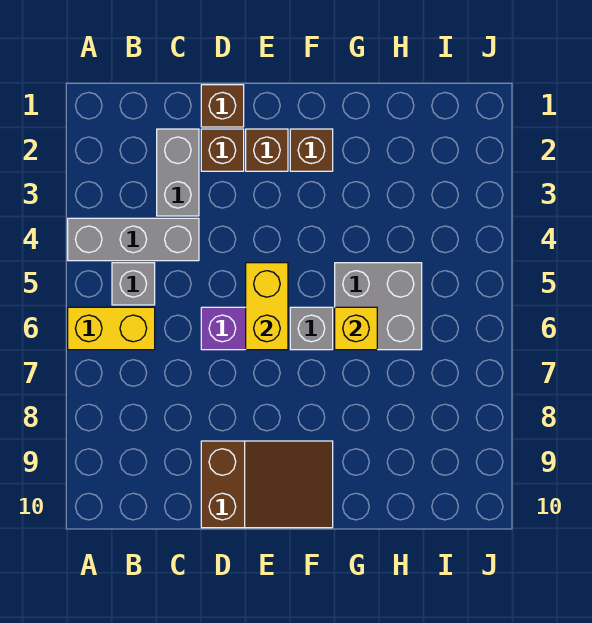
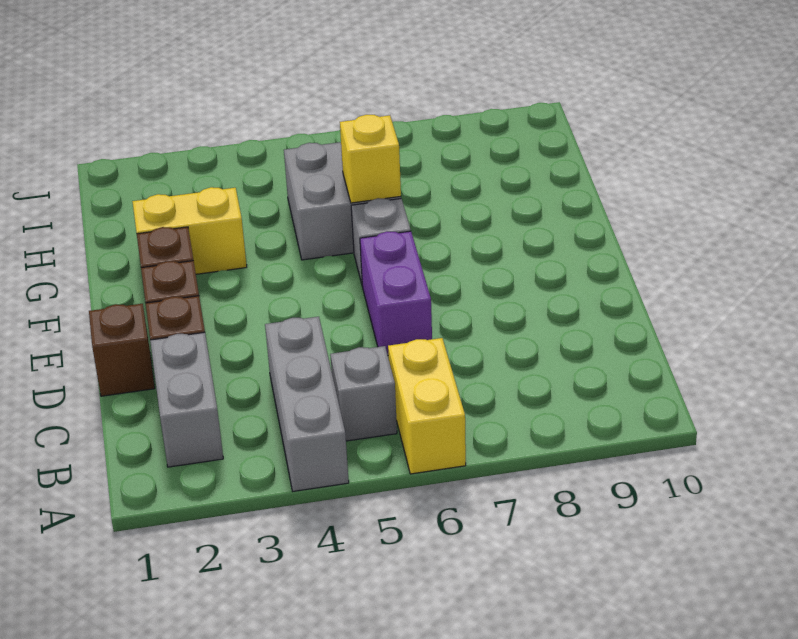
grey brick C2:C3 level 1 -> grey brick B2:C2 level 1
brown slope D9:F10 level 1 top D -> none
yellow brick E5:E6 level 2 -> yellow brick G2:G3 level 1

